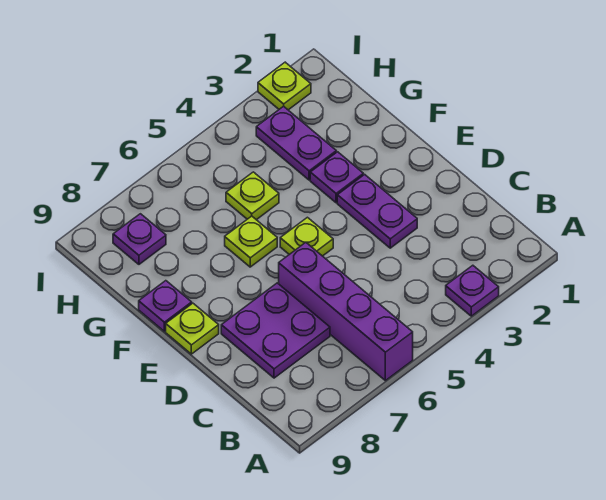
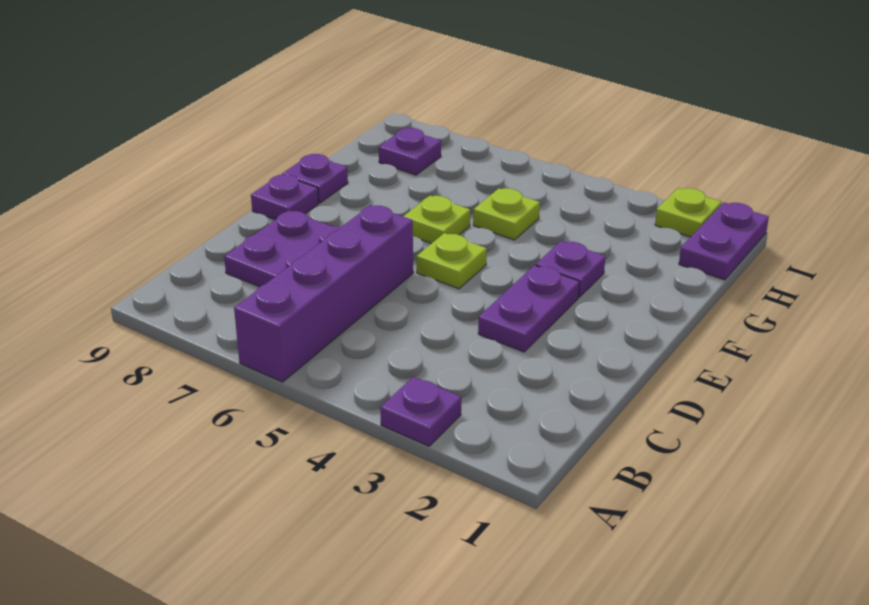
lime plate E9 level 1 -> purple plate E9 level 1
purple plate G3:H3 level 1 -> purple plate H1:I1 level 1

